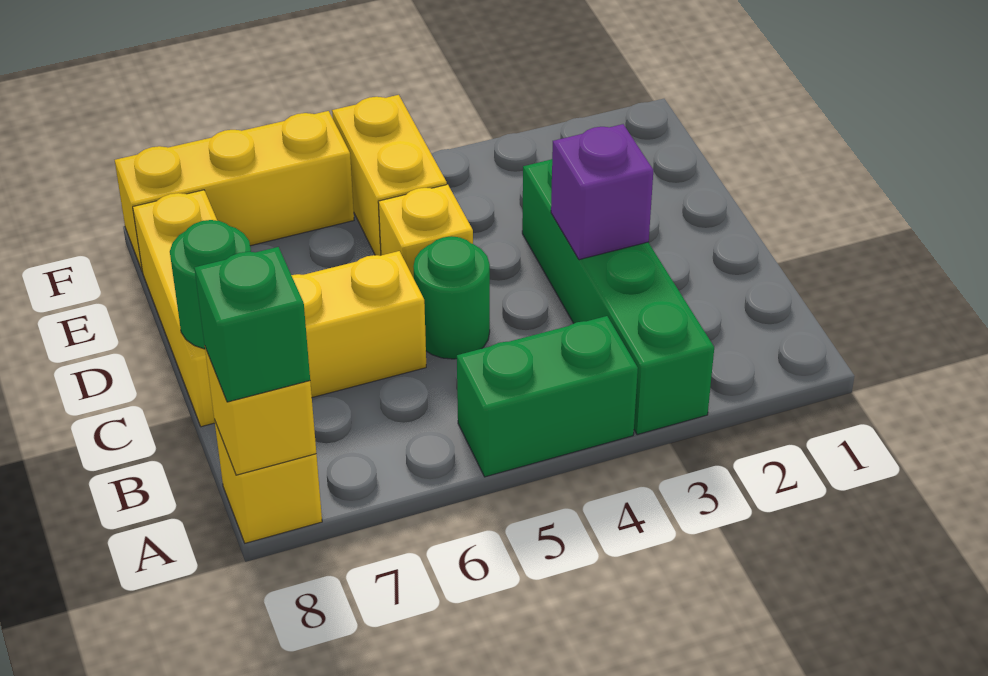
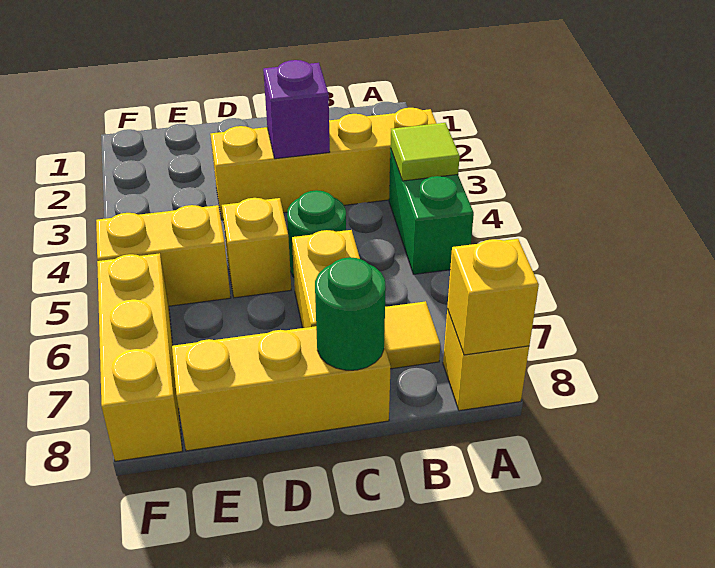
green brick A3:D3 level 1 -> yellow brick A3:D3 level 1
none -> lime tile A4 level 2
green brick A8 level 3 -> none
none -> yellow tile B7 level 1

